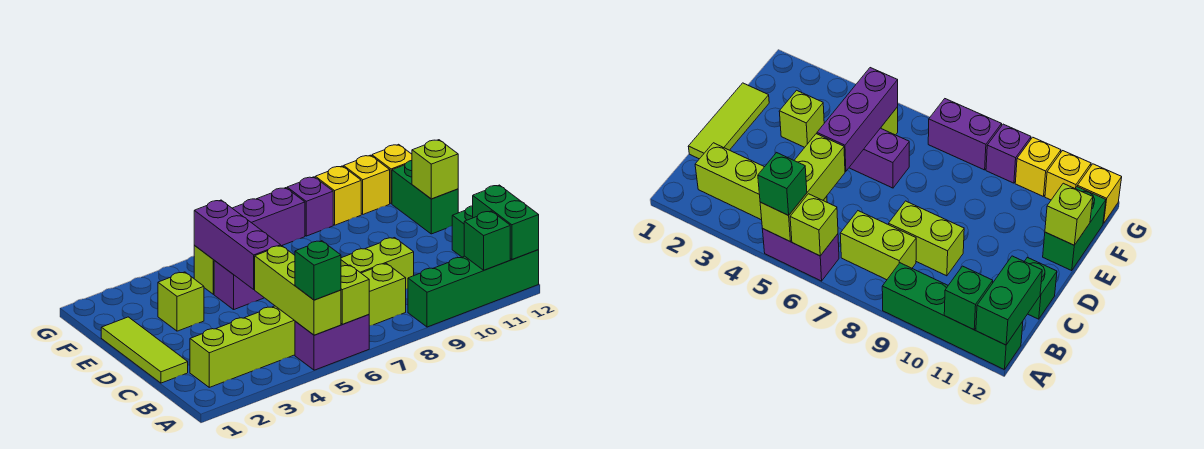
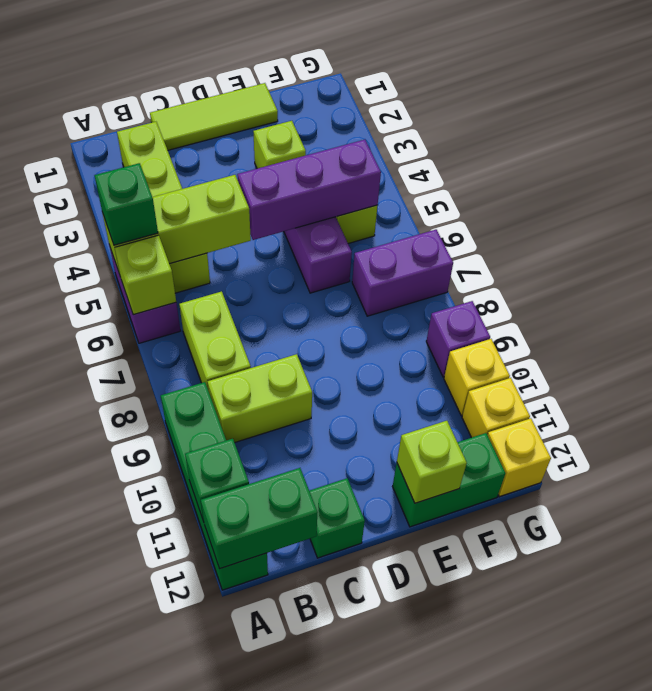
lime brick C8:C9 level 1 -> lime brick B9:C9 level 1
purple brick G7:G8 level 1 -> purple brick F7:G7 level 1

